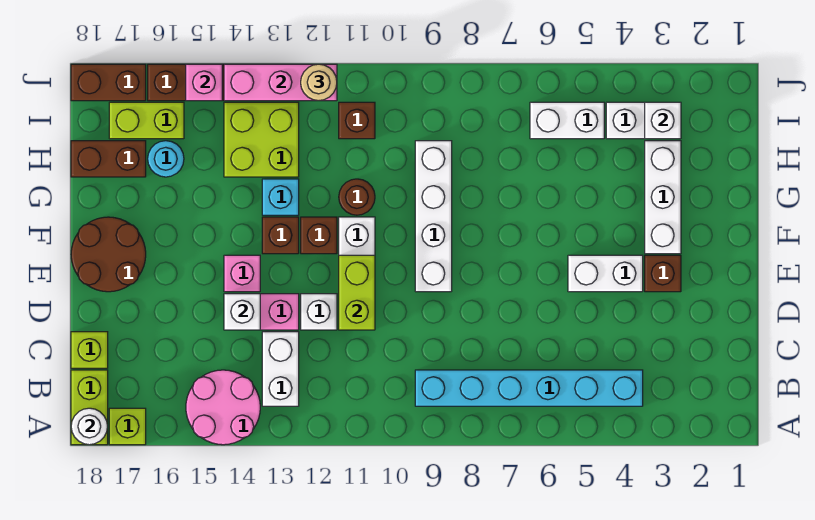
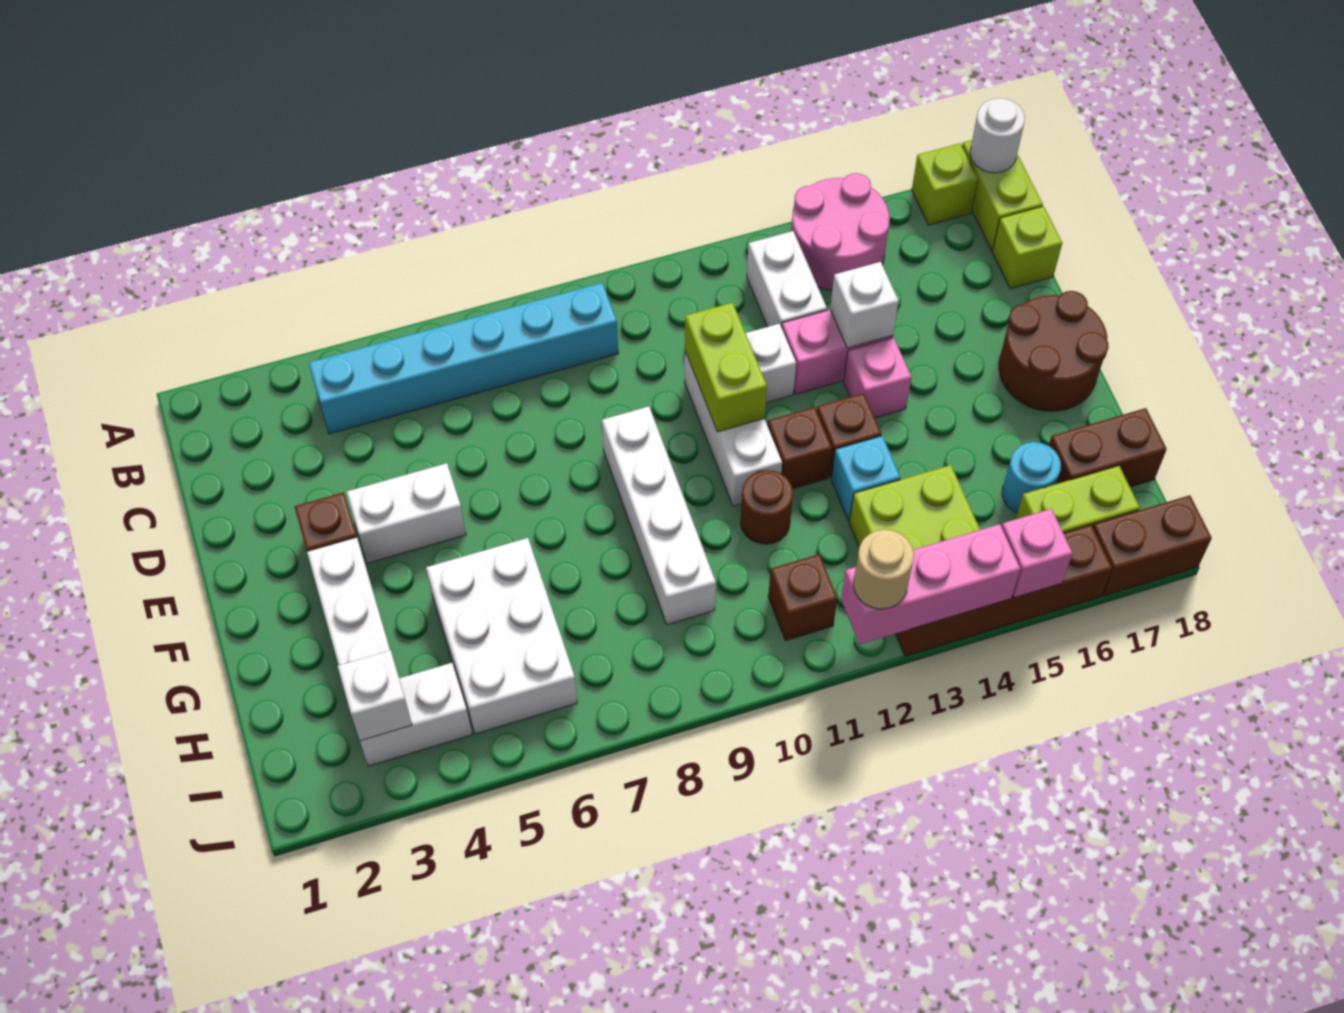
white brick I5:I6 level 1 -> white brick G5:I6 level 1

